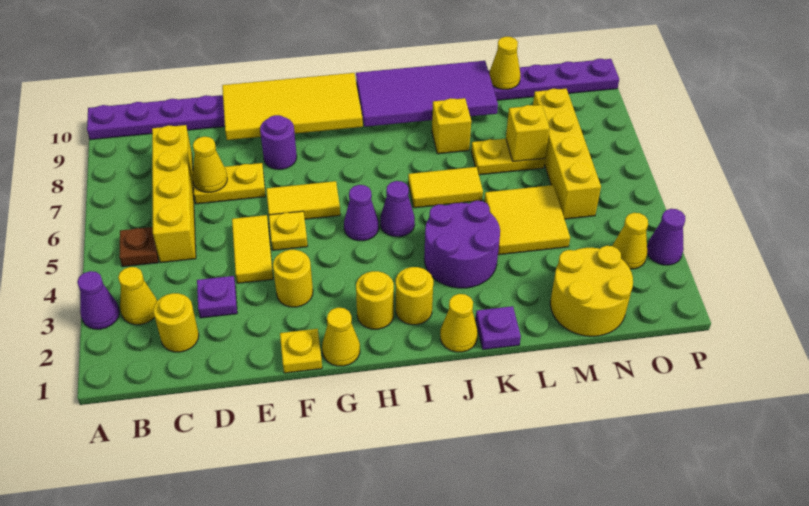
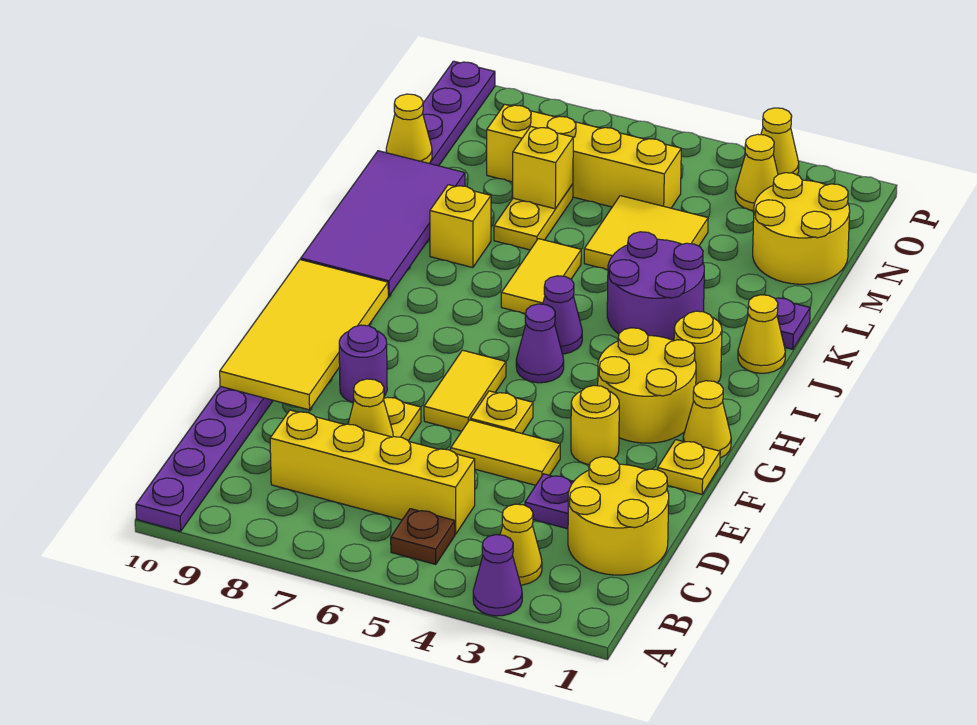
yellow round brick C2 level 1 -> yellow round brick C1:D2 level 1
yellow round brick H2 level 1 -> yellow round brick G2:H3 level 1
purple cone P3 level 1 -> yellow cone P3 level 1

